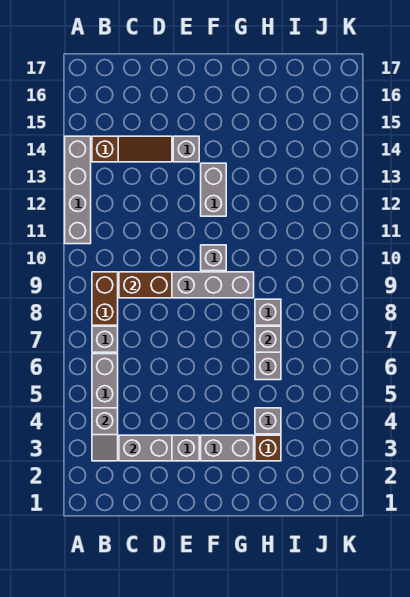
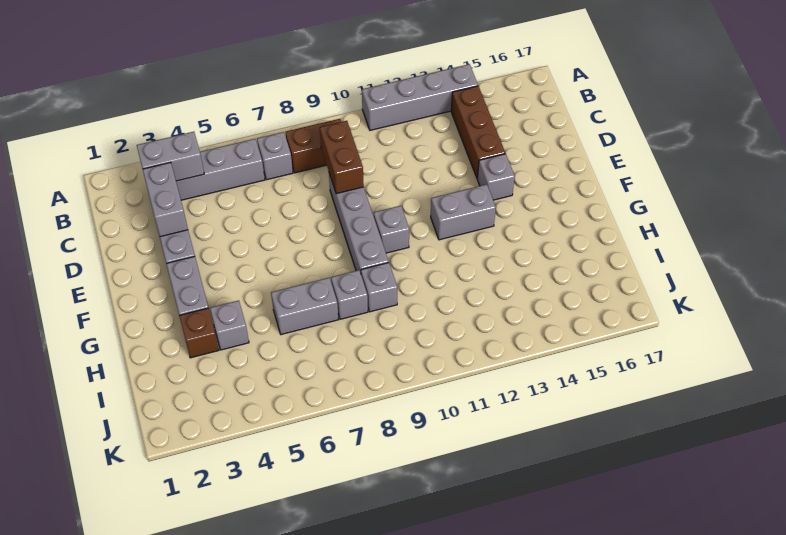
grey slope B3:B4 level 2 top 4 -> grey brick B3:B4 level 2
brown slope B14:D14 level 1 top B -> brown brick B14:D14 level 1
grey brick H7 level 2 -> grey brick H9 level 1

